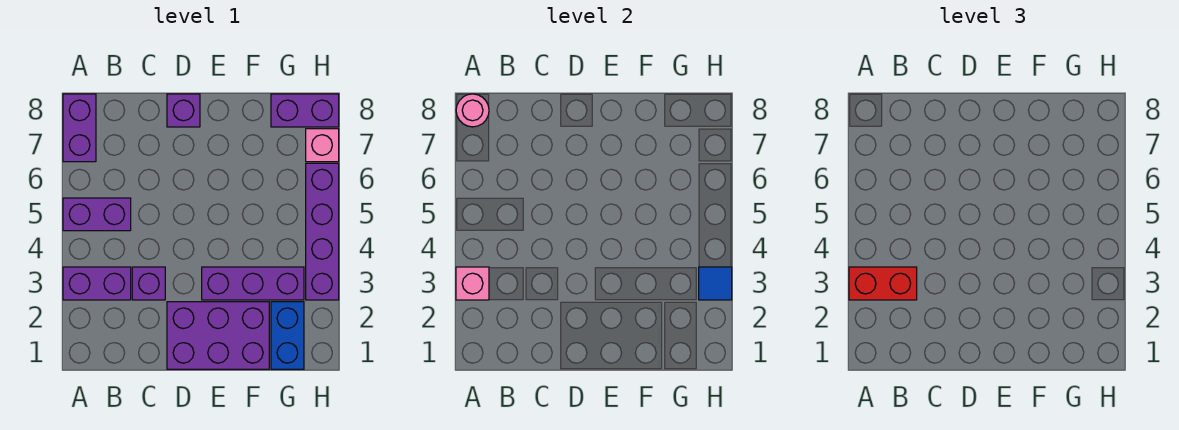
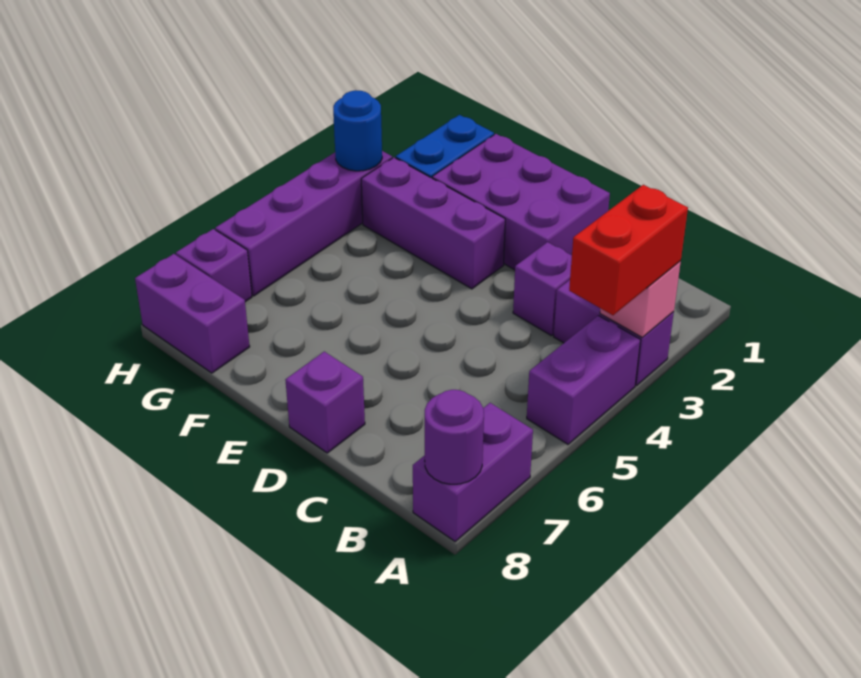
red brick A3:B3 level 3 -> red brick A3:A4 level 3
purple brick A5:B5 level 1 -> purple brick A4:A5 level 1
pink round brick A8 level 2 -> purple round brick A8 level 2
blue tile H3 level 2 -> blue round brick H3 level 2
pink brick H7 level 1 -> purple brick H7 level 1

